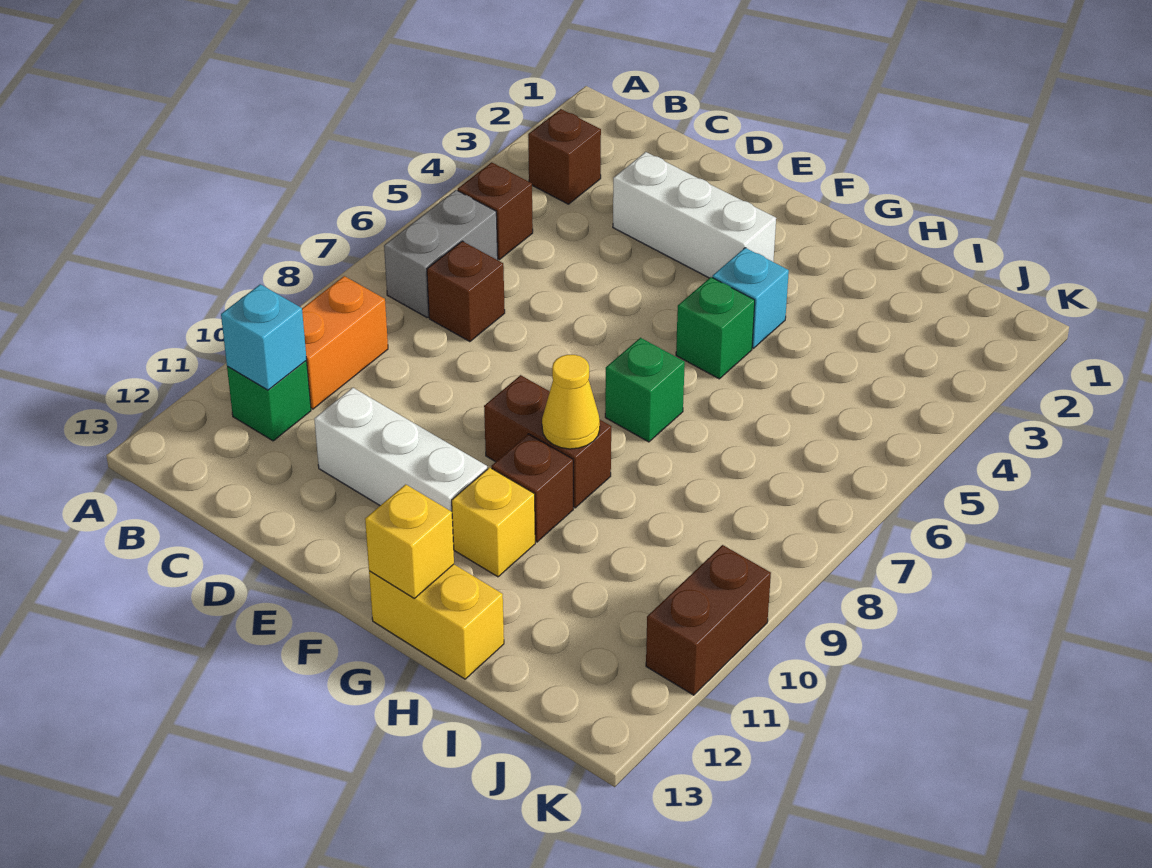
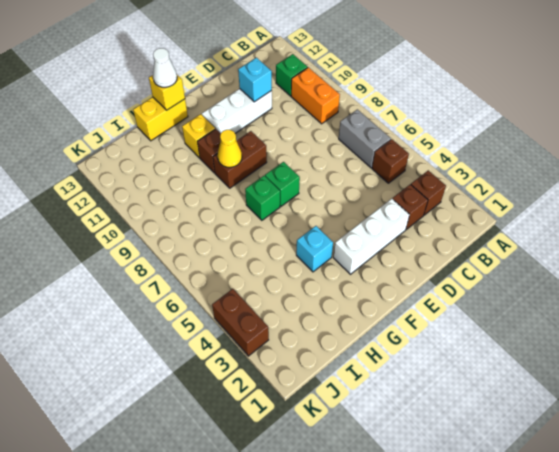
cyan brick B11 level 2 -> cyan brick D11 level 2
brown brick C7 level 1 -> brown brick C3 level 1
green brick G5 level 1 -> green brick F7 level 1
none -> white cone G13 level 3
brown brick K10:K11 level 1 -> brown brick K3:K4 level 1

